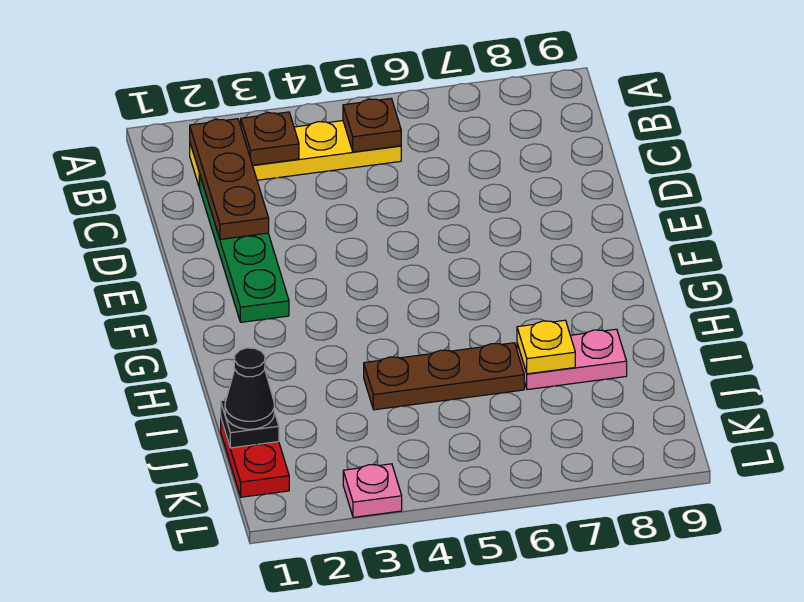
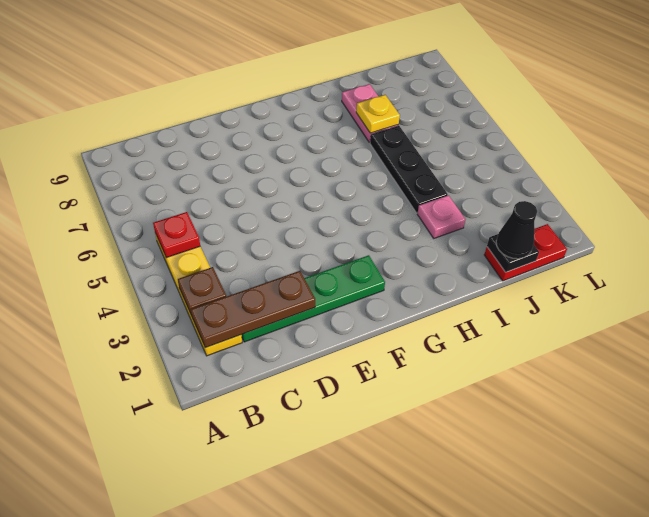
brown plate B5 level 2 -> red plate B5 level 2
brown plate I4:I6 level 1 -> black plate I4:I6 level 1
pink plate L3 level 1 -> pink plate I3 level 1

